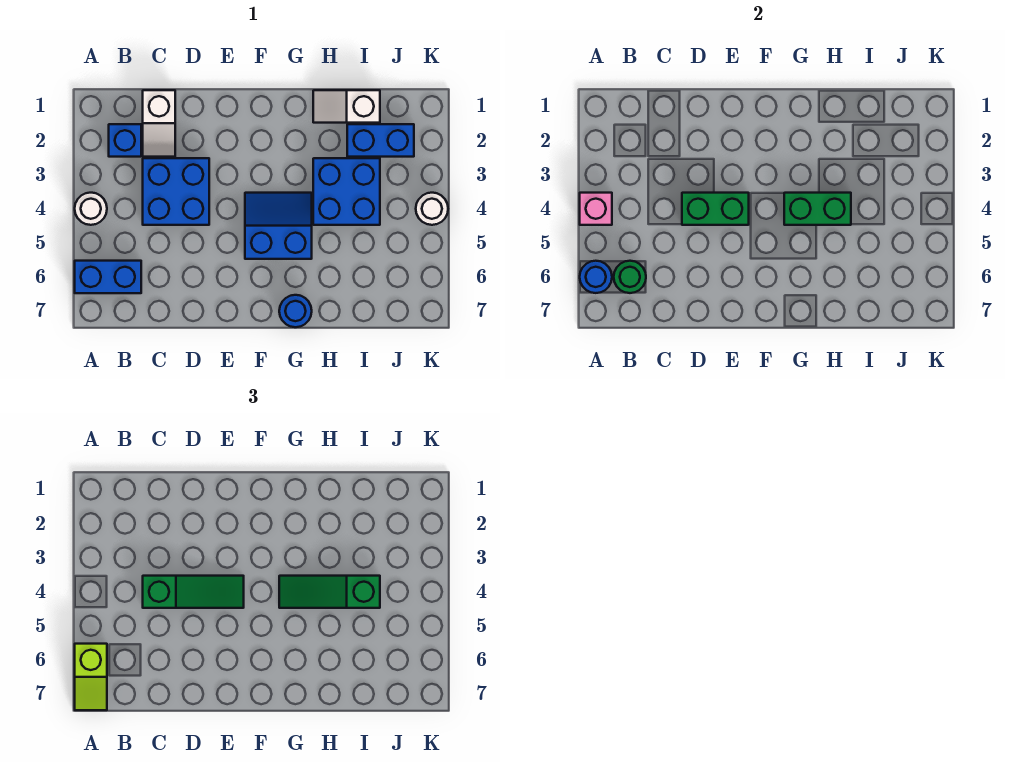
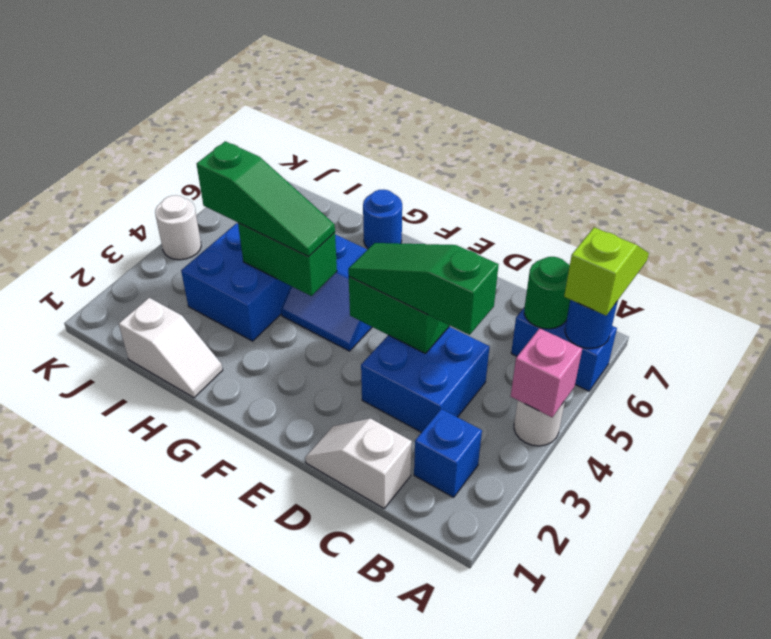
white slope C1:C2 level 1 top 1 -> white slope C1:D1 level 1 top C
blue brick I2:J2 level 1 -> none

